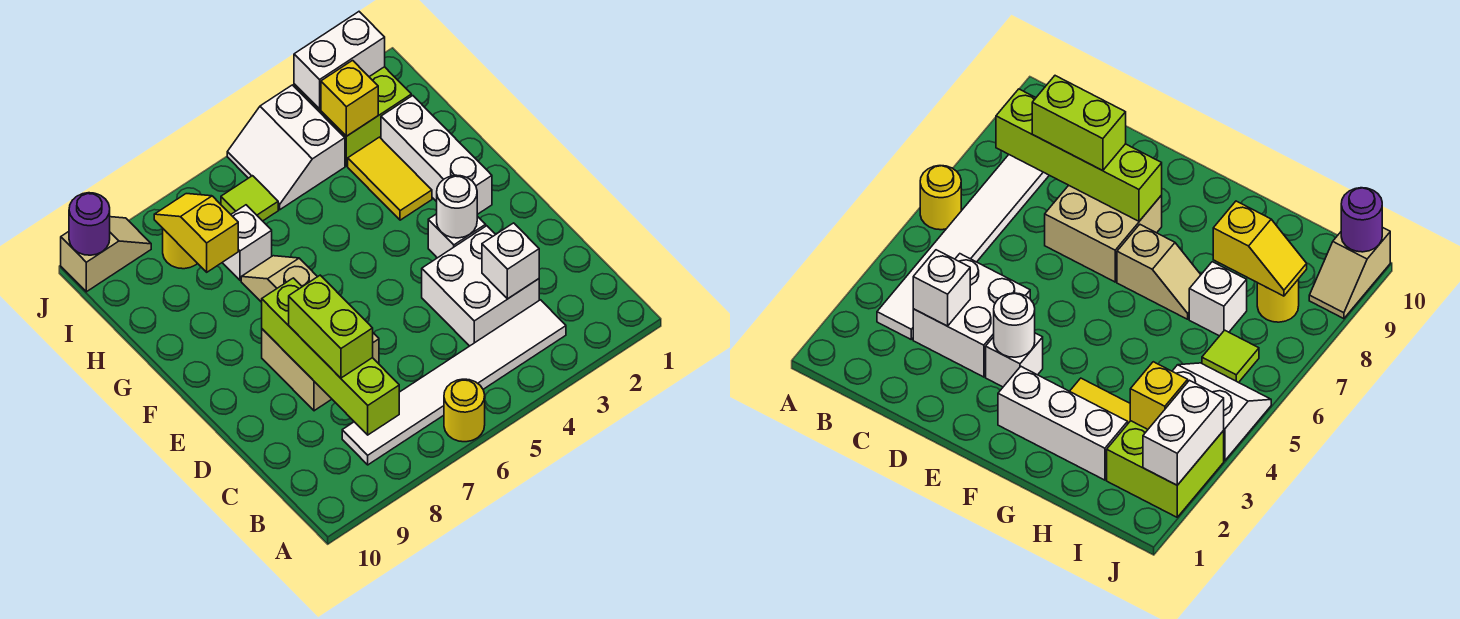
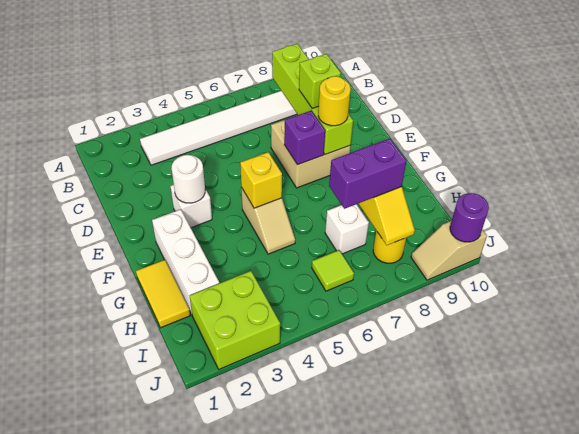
yellow round brick A6 level 1 -> yellow round brick E8 level 3
white brick C3:D4 level 1 -> none
white brick C3 level 2 -> none
lime brick C8:D8 level 3 -> lime brick D8 level 3
none -> purple brick E7 level 2
tan slope F7:G7 level 1 top F -> tan slope F5:G5 level 1 top F
yellow tile G3:H3 level 1 -> yellow tile G1:H1 level 1
none -> purple brick H7:H8 level 3
yellow brick I3 level 2 -> yellow brick F5 level 2
white slope I4:J5 level 1 top 4 -> none
white brick J2:J3 level 2 -> none

